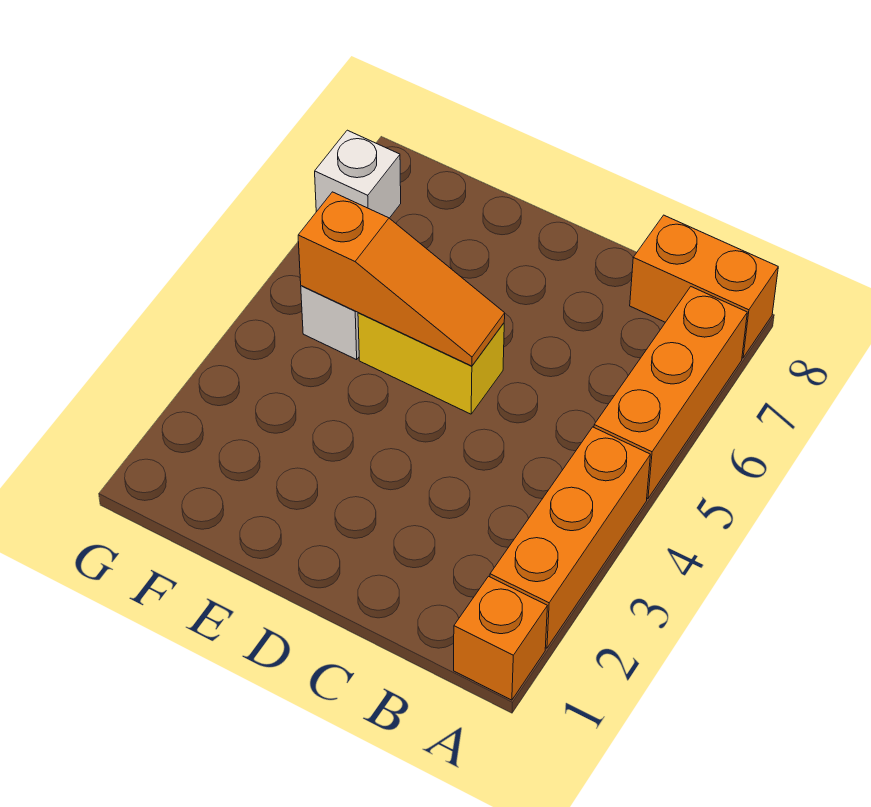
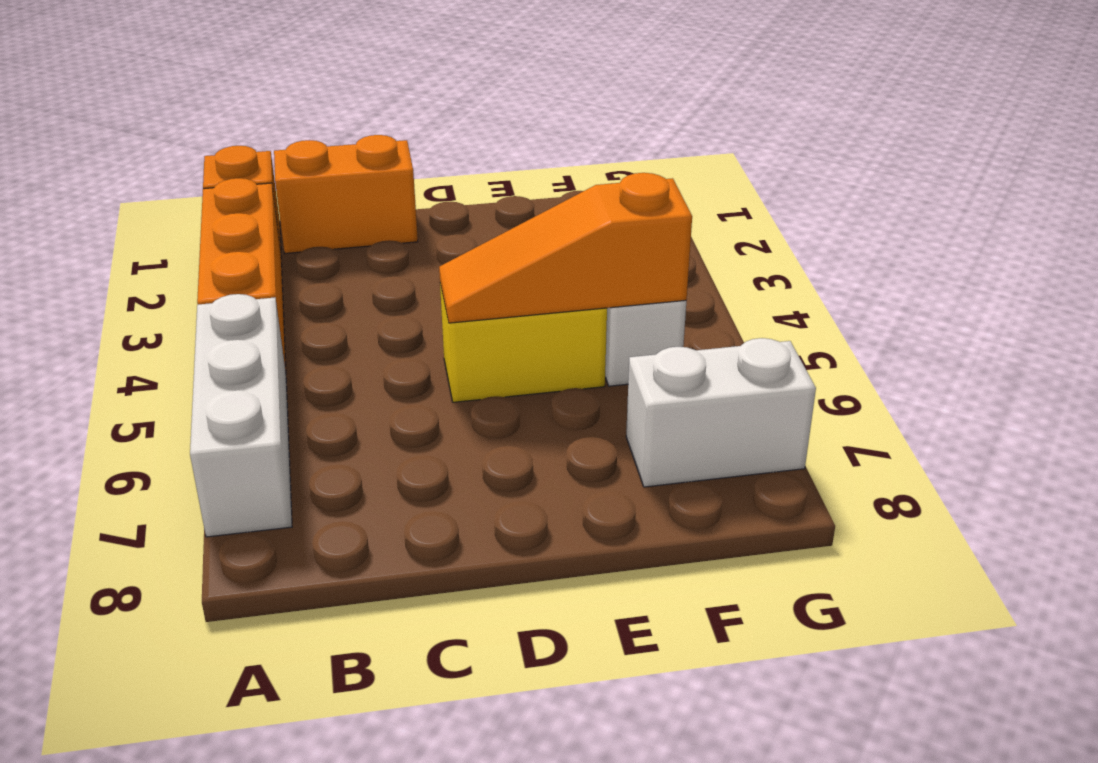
orange brick A5:A7 level 1 -> white brick A5:A7 level 1
orange brick A8:B8 level 1 -> orange brick B1:C1 level 1
white brick G7 level 1 -> white brick F7:G7 level 1

